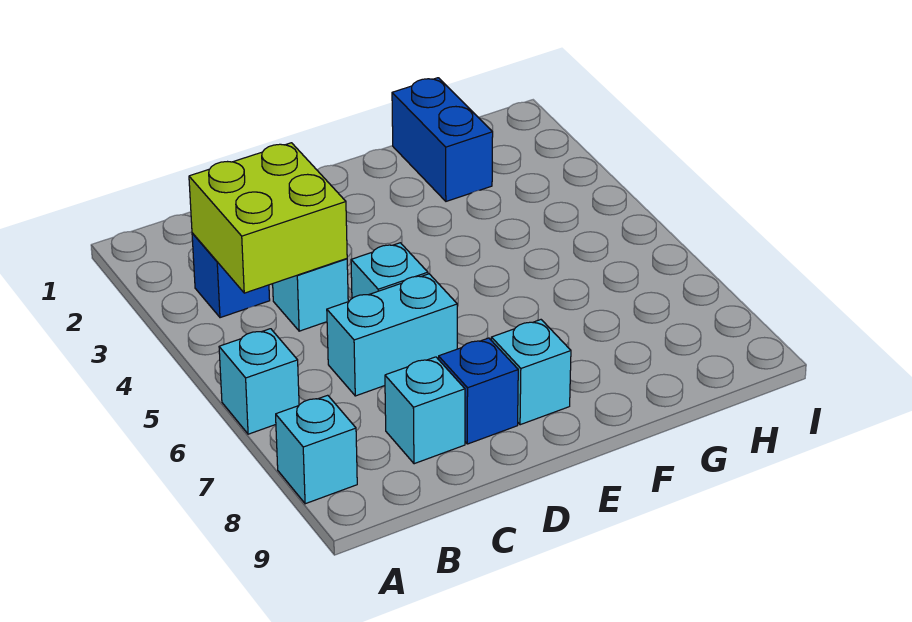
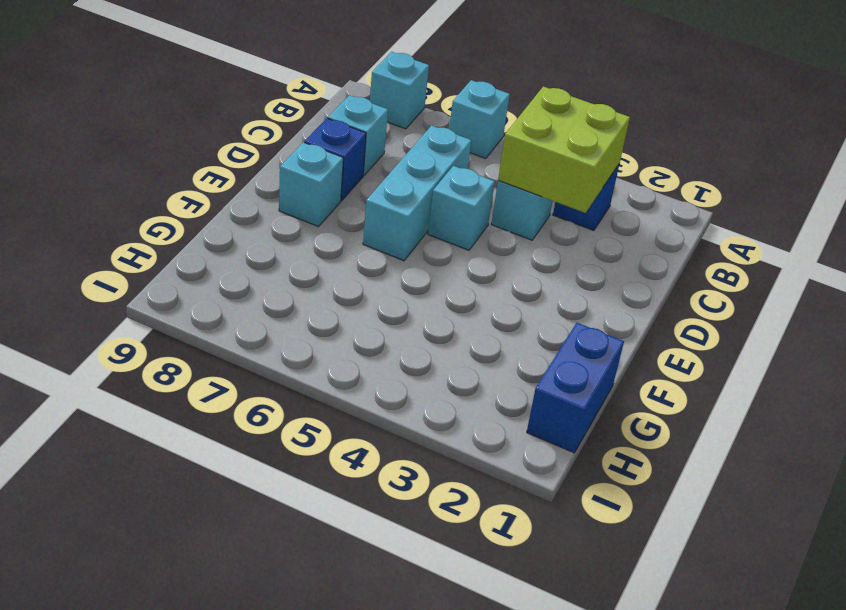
cyan brick C6:D6 level 1 -> cyan brick C6:E6 level 1
blue brick G1:G2 level 1 -> blue brick G1:H1 level 1

